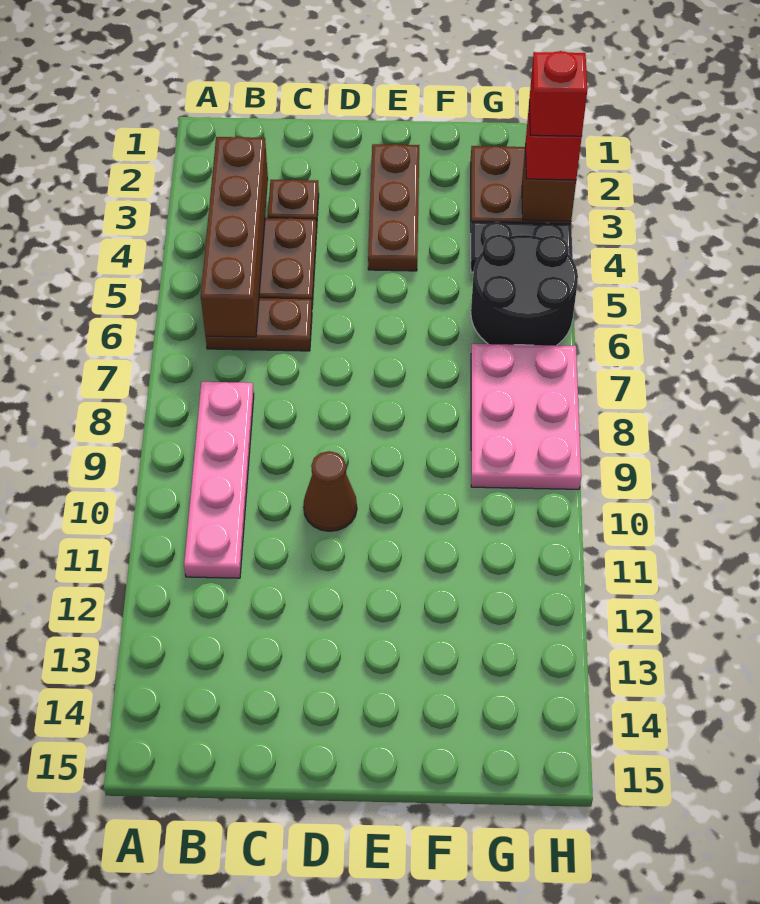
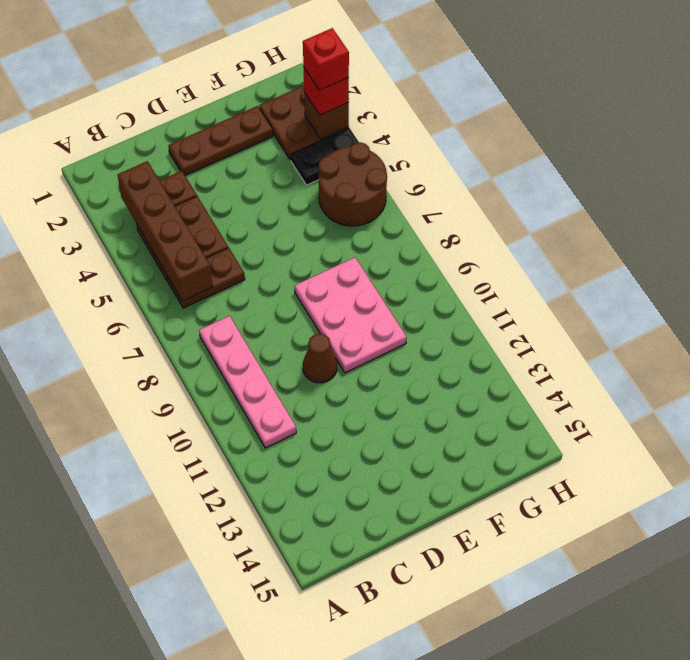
brown plate E2:E4 level 1 -> brown plate D2:F2 level 1
black round brick G5:H6 level 1 -> brown round brick G5:H6 level 1
pink plate G7:H9 level 1 -> pink plate E8:F10 level 1

